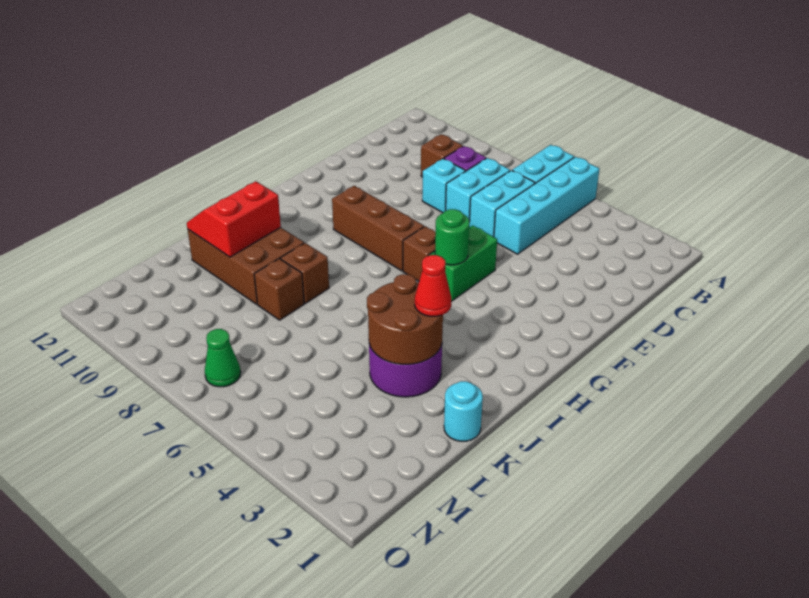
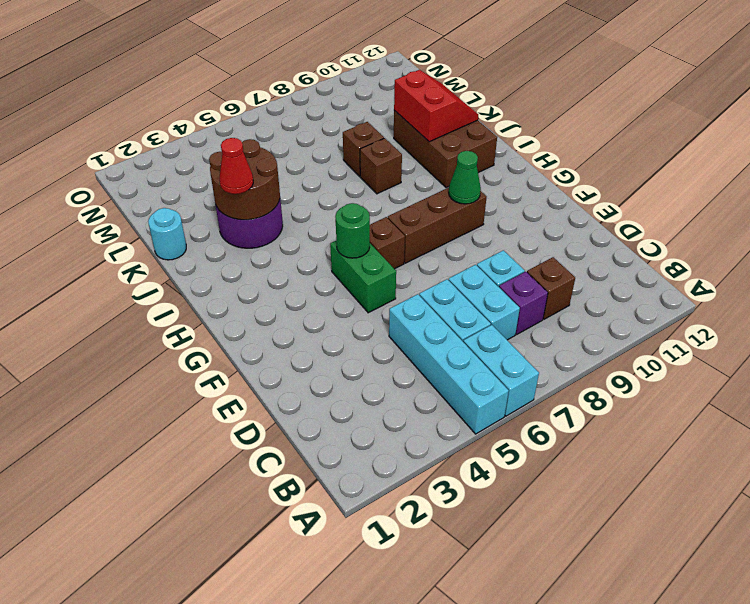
brown brick J9:K11 level 1 -> brown brick I10:K11 level 1
green cone N7 level 1 -> green cone G9 level 2

